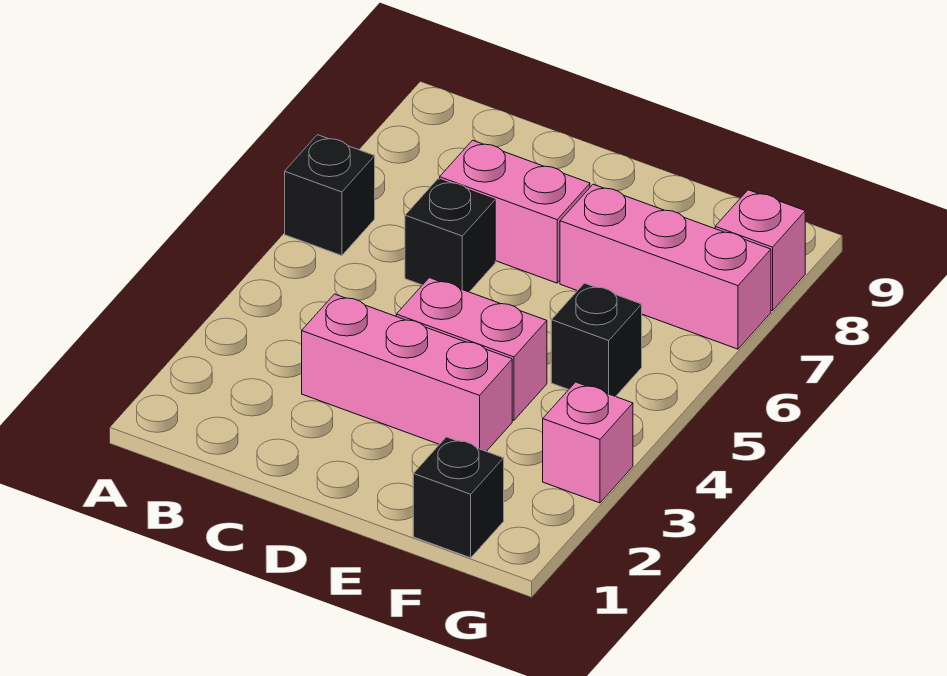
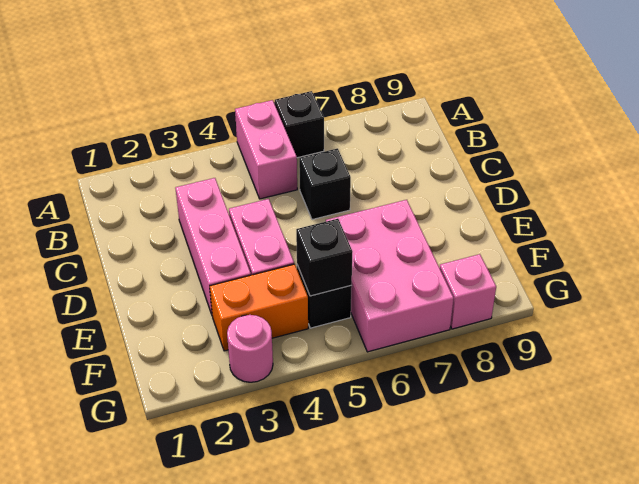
pink brick C7:D7 level 1 -> pink brick A5:B5 level 1
pink brick E7:G7 level 1 -> pink brick E6:G7 level 1
black brick F1 level 1 -> black brick F5 level 2
none -> orange brick F3:F4 level 1
pink brick G3 level 1 -> pink round brick G3 level 1

